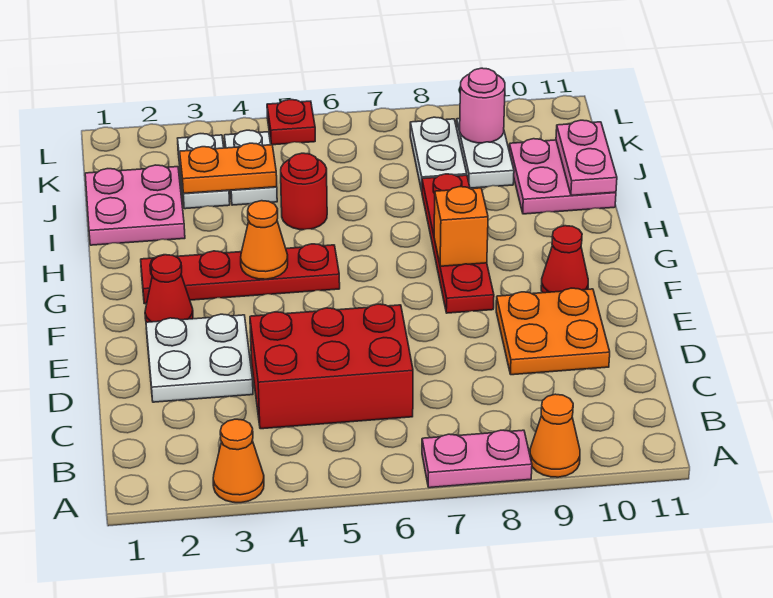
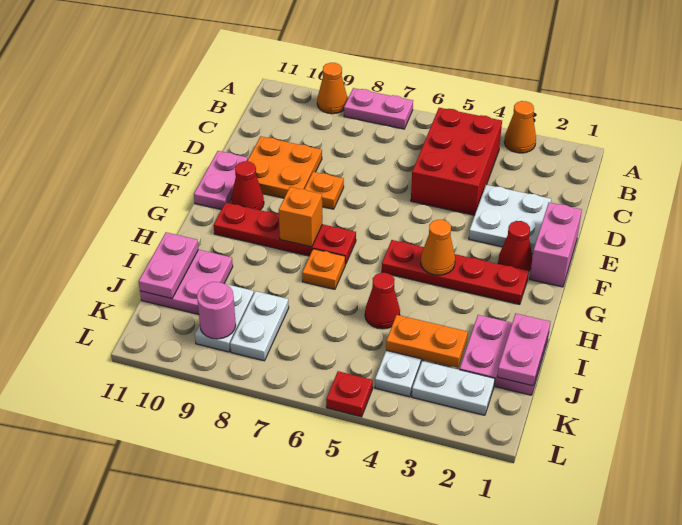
red brick C4:D6 level 1 -> red brick B4:D5 level 1
none -> pink brick E1:F1 level 1
none -> orange plate E8 level 1
none -> pink plate E11:F11 level 1
red plate F8:I8 level 1 -> red plate G7:G10 level 1
none -> orange plate H7 level 1
none -> pink plate I1:J1 level 2
red round brick I5 level 1 -> red cone I5 level 1
white plate J3:K3 level 1 -> white plate K2:K3 level 1

